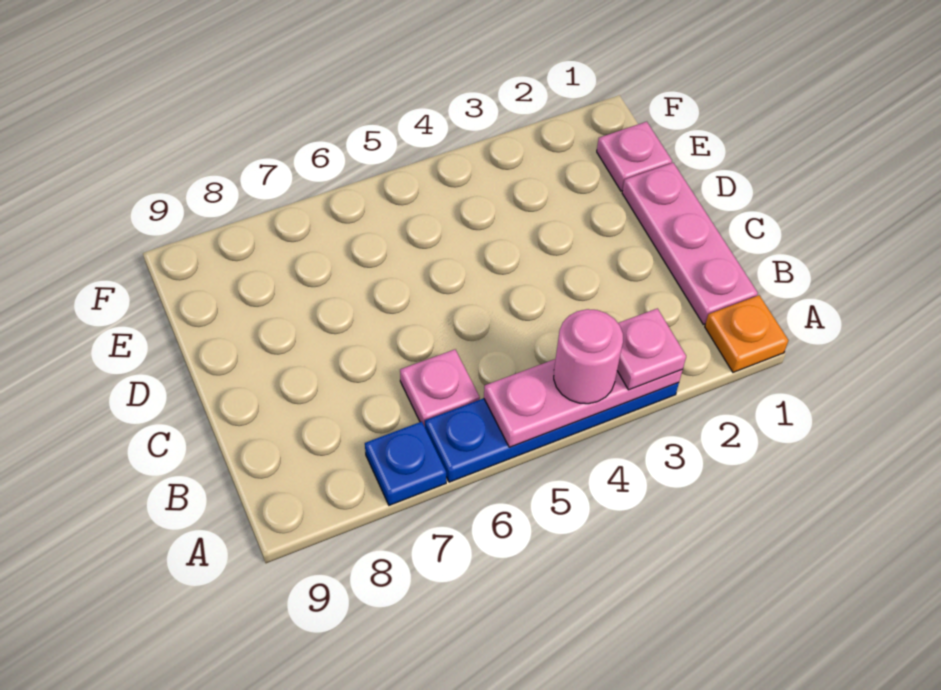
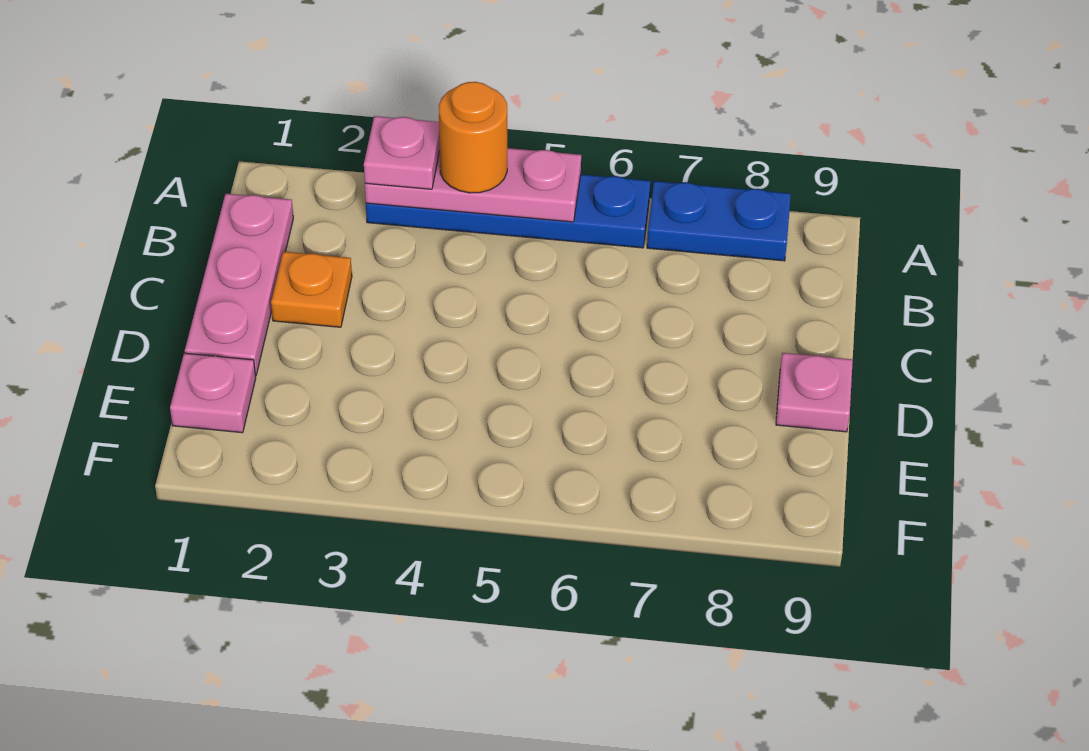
orange plate A1 level 1 -> orange plate C2 level 1
pink round brick A4 level 3 -> orange round brick A4 level 3
blue plate A7 level 1 -> blue plate A7:A8 level 1
pink plate B6 level 1 -> pink plate D9 level 1

